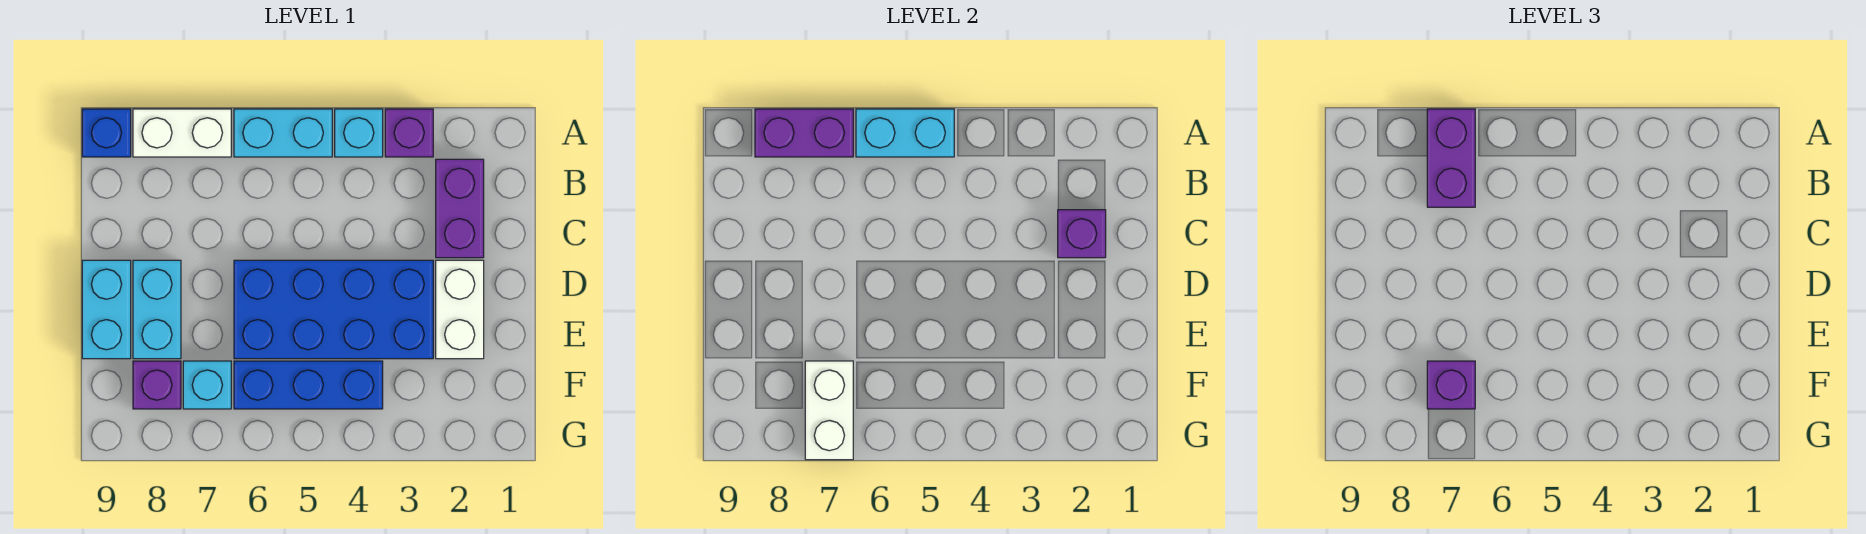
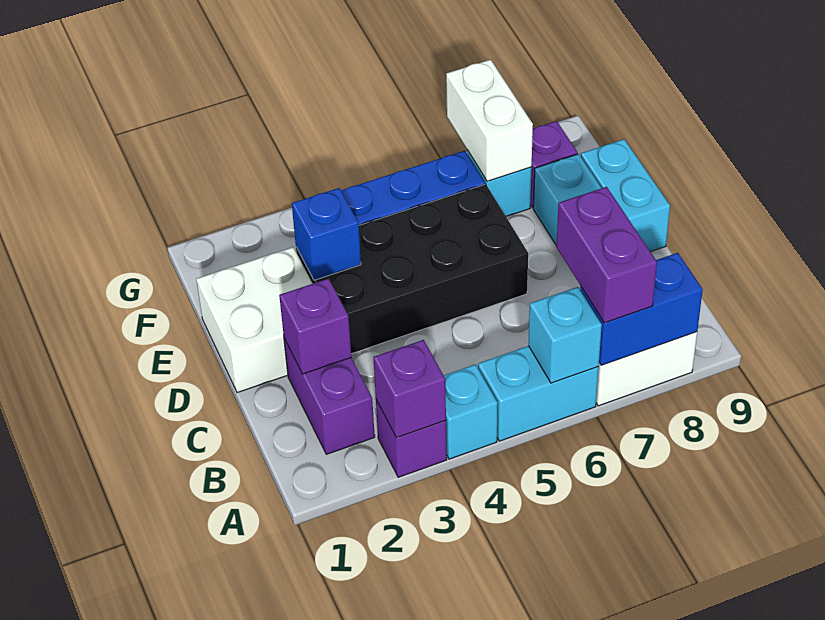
cyan brick A5:A6 level 2 -> cyan brick A6 level 2
purple brick A7:A8 level 2 -> blue brick A7:A8 level 2
blue brick A9 level 1 -> blue brick E3 level 2
white brick D2:E2 level 1 -> white brick D1:E2 level 1
blue brick D3:E6 level 1 -> black brick D3:E6 level 1
purple brick F7 level 3 -> purple brick A3 level 2

